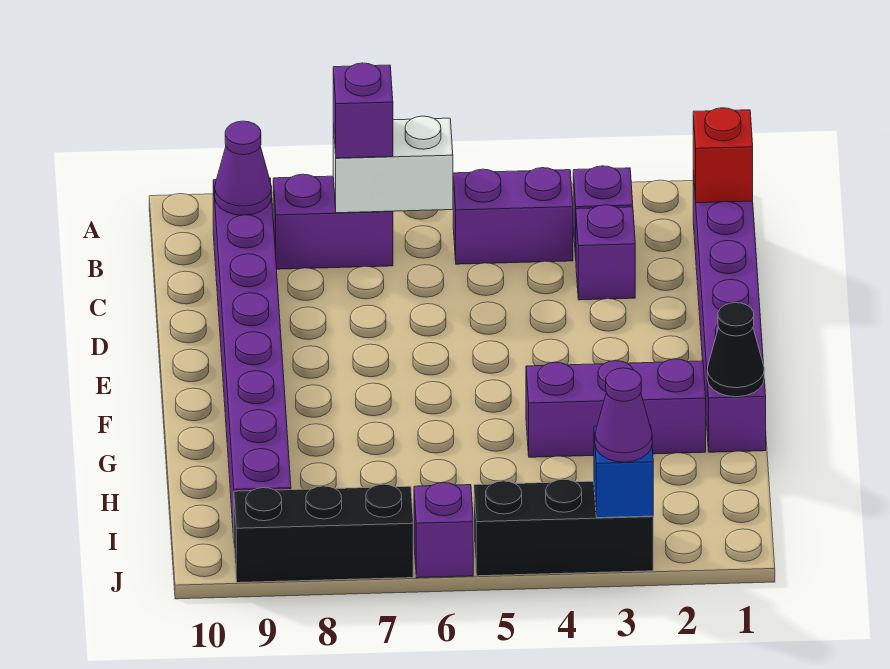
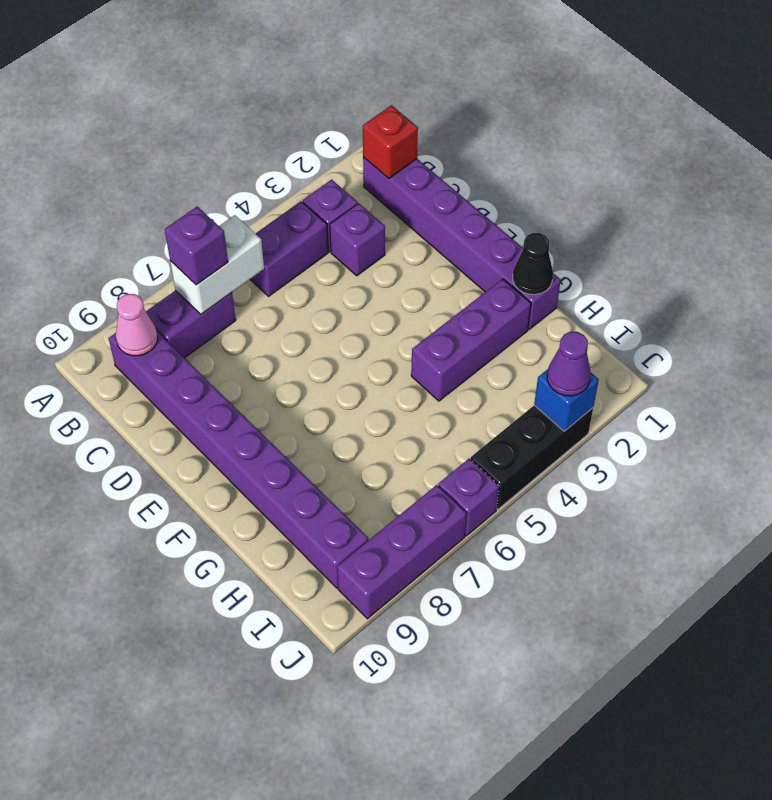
purple cone B9 level 2 -> pink cone B9 level 2
black brick J7:J9 level 1 -> purple brick J7:J9 level 1

